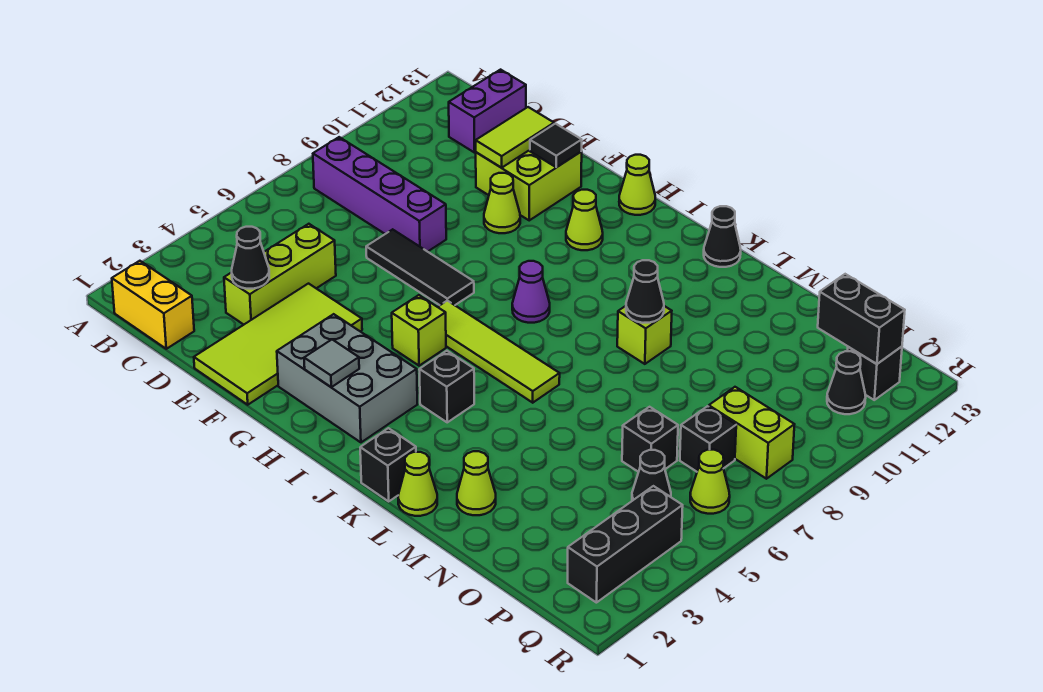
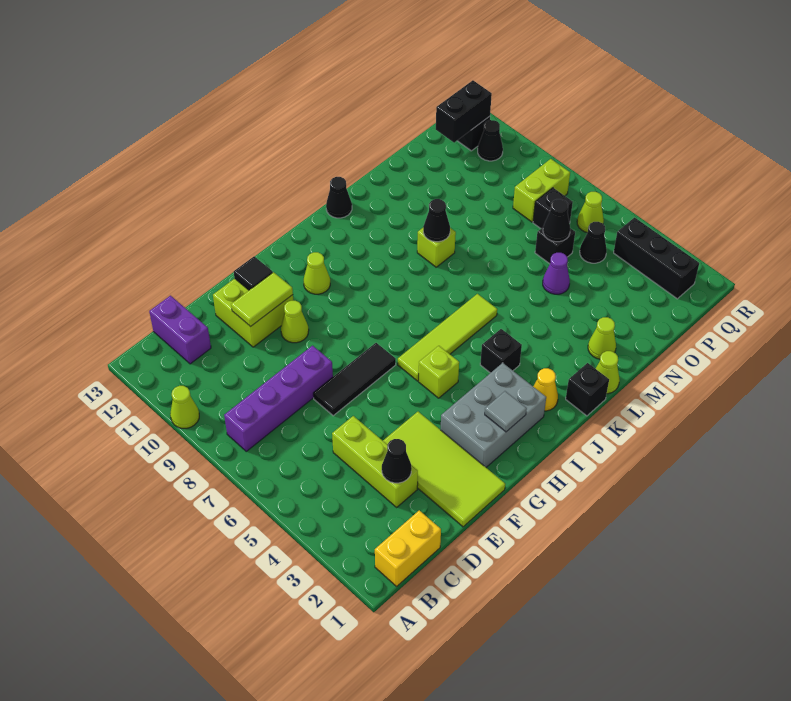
lime tile E11:E12 level 2 -> lime tile E11:F11 level 2
lime cone H13 level 1 -> lime cone A10 level 1
purple cone I8 level 1 -> purple cone N5 level 1
none -> yellow cone J2 level 1
none -> black cone O6 level 2

